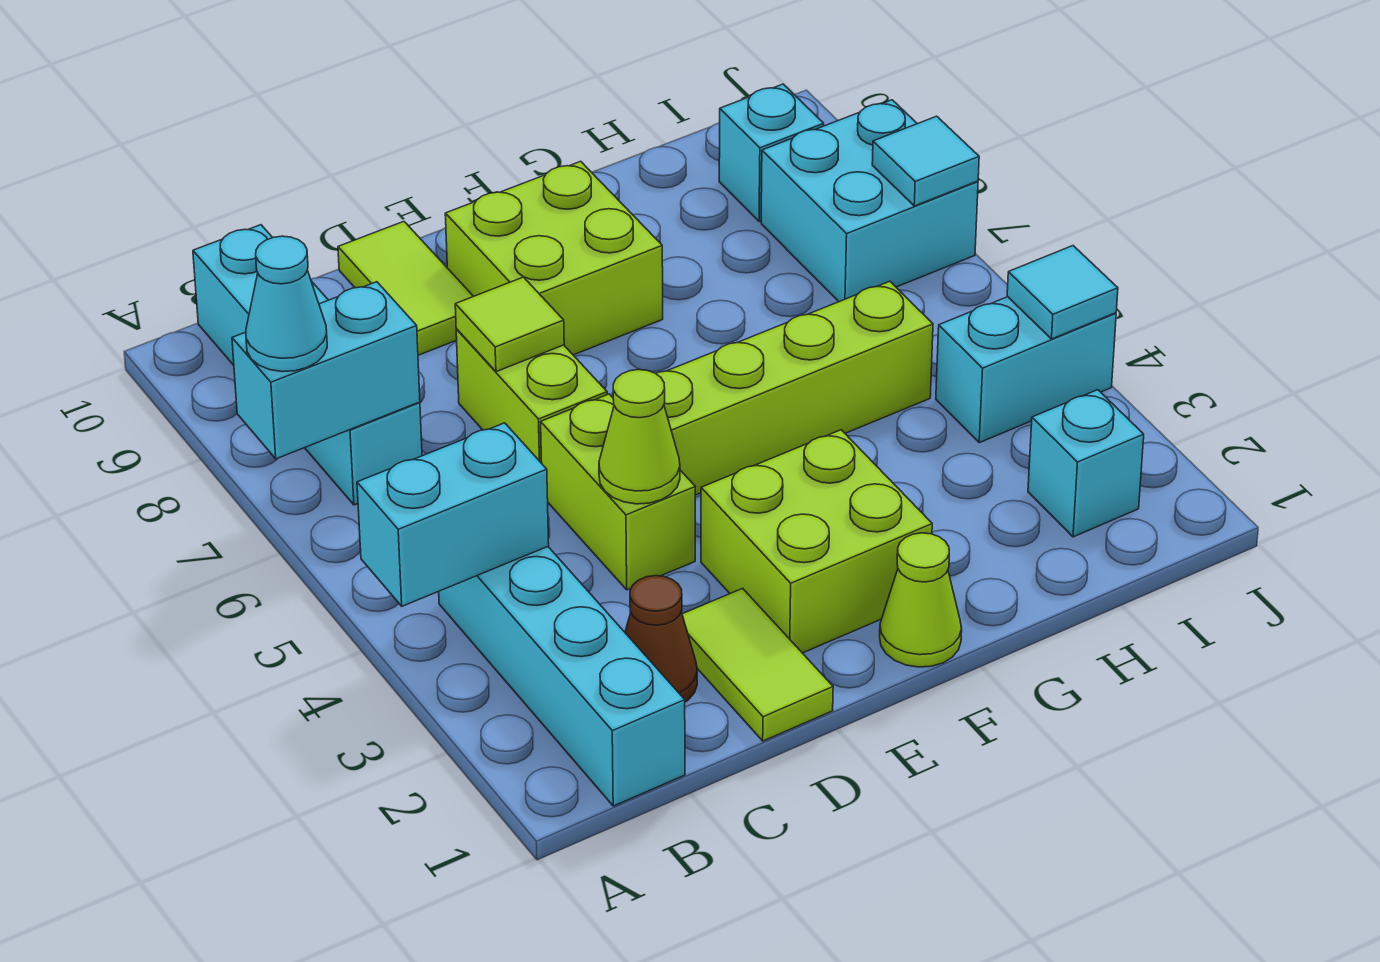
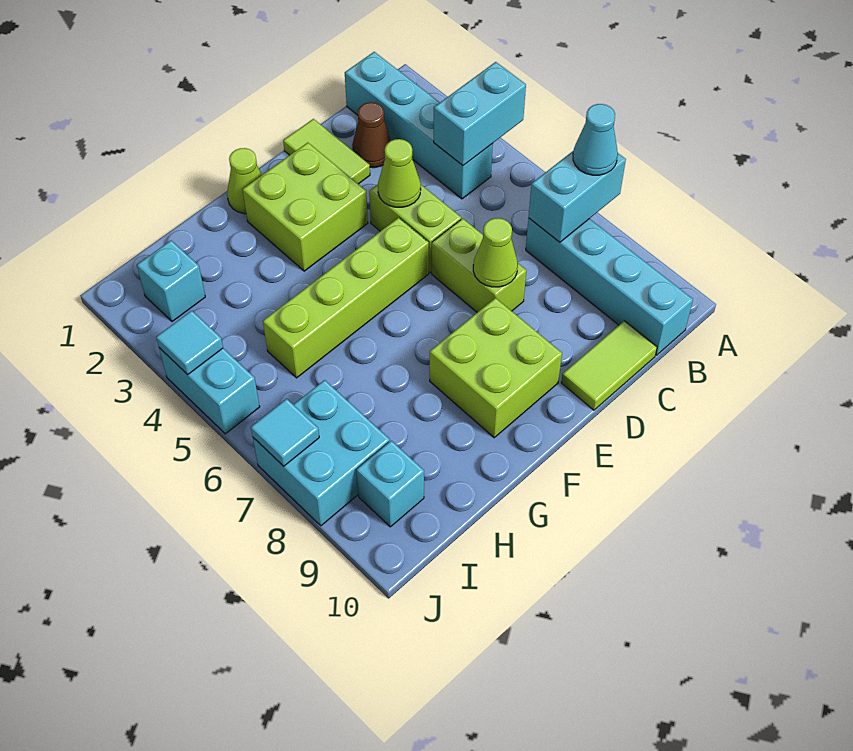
lime tile D7 level 2 -> lime cone D7 level 2
lime tile D9:D10 level 1 -> lime tile C10:D10 level 1
cyan brick I4:J4 level 1 -> cyan brick J4:J5 level 1

